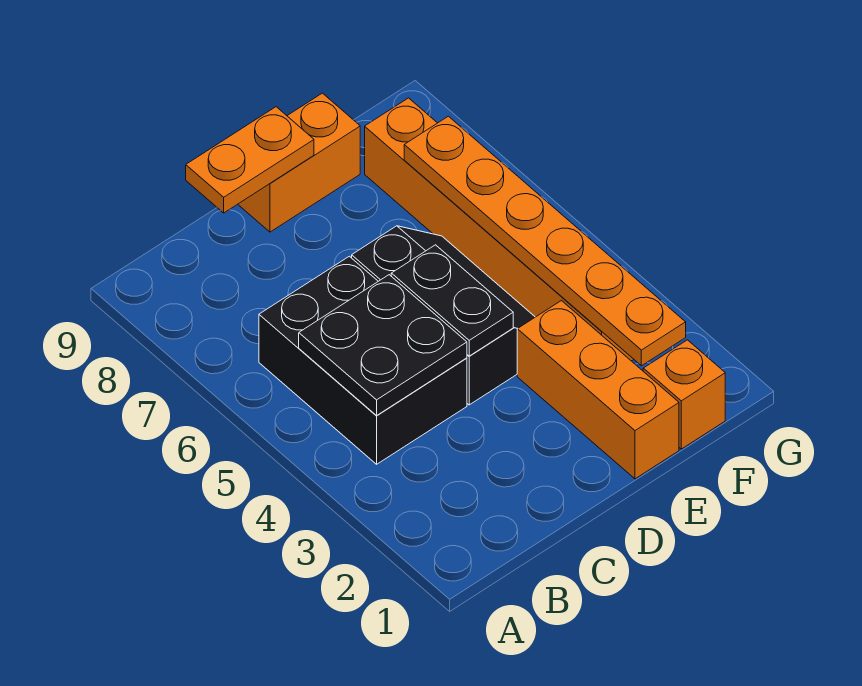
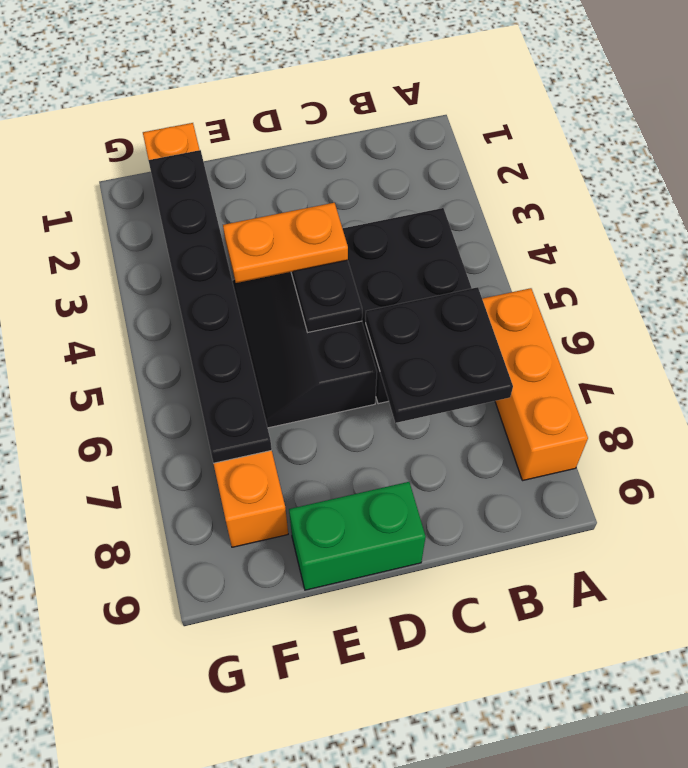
black plate B4:C5 level 2 -> black plate B6:C7 level 2
orange plate C9:D9 level 2 -> orange plate D4:E4 level 3
orange brick D9:E9 level 1 -> green brick D9:E9 level 1
orange brick E1:E3 level 1 -> orange brick A6:A8 level 1
orange plate F2:F7 level 2 -> black plate F2:F7 level 2

